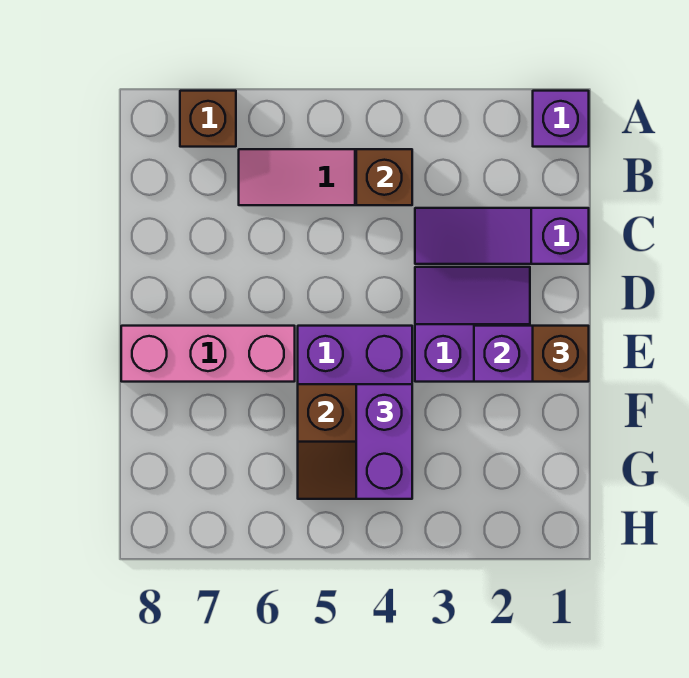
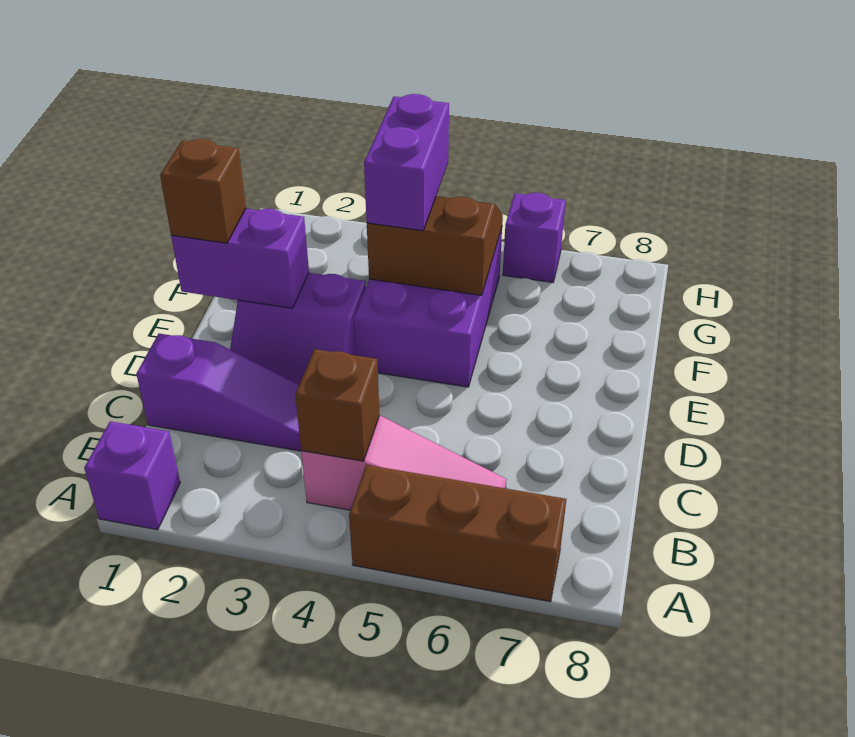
brown brick A7 level 1 -> brown brick A5:A7 level 1
pink brick E6:E8 level 1 -> none
none -> purple brick H6 level 1

